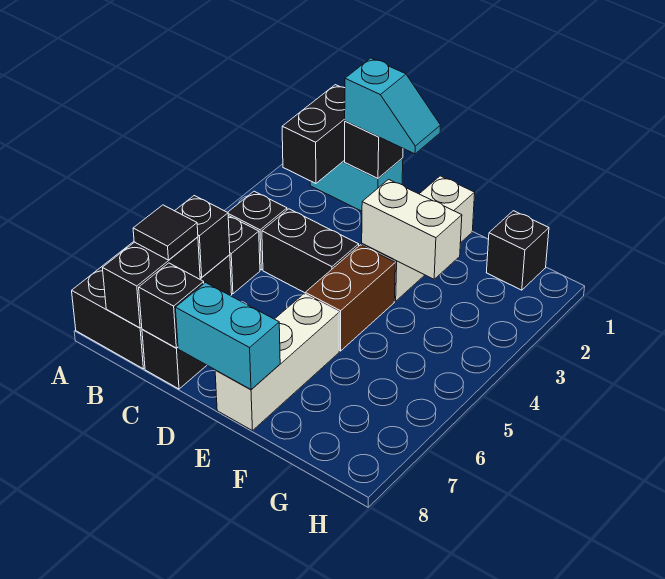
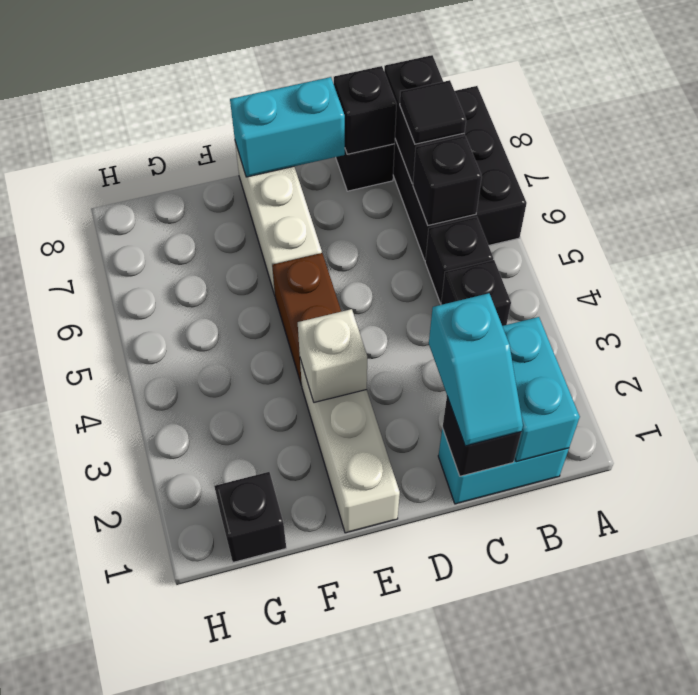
black brick B1:B2 level 2 -> cyan brick B1:B2 level 2
cyan slope C1:D1 level 3 top C -> cyan slope C1:C2 level 3 top 2
black brick C4:D4 level 1 -> none
white brick E3:F3 level 2 -> white brick E3 level 2

